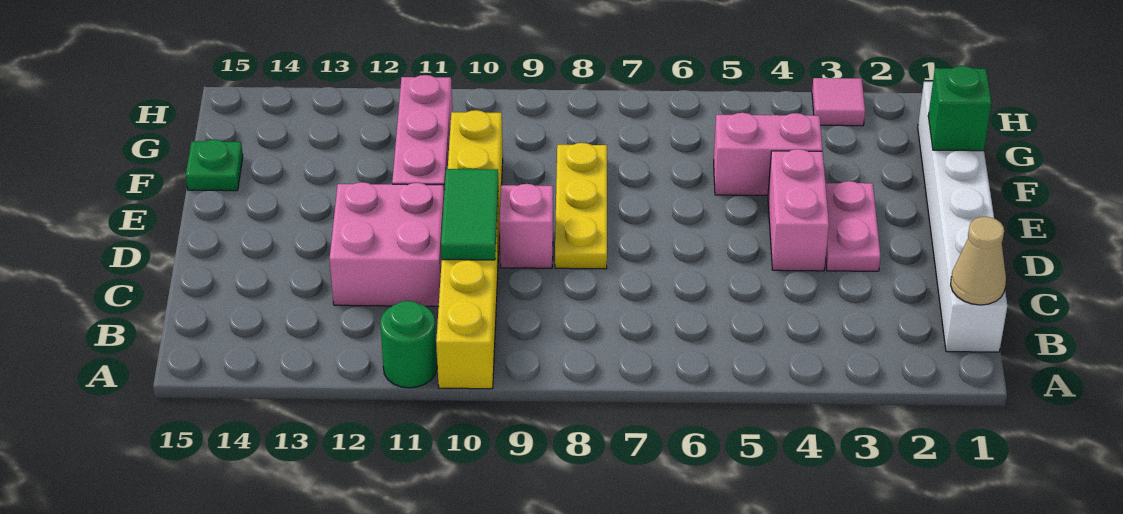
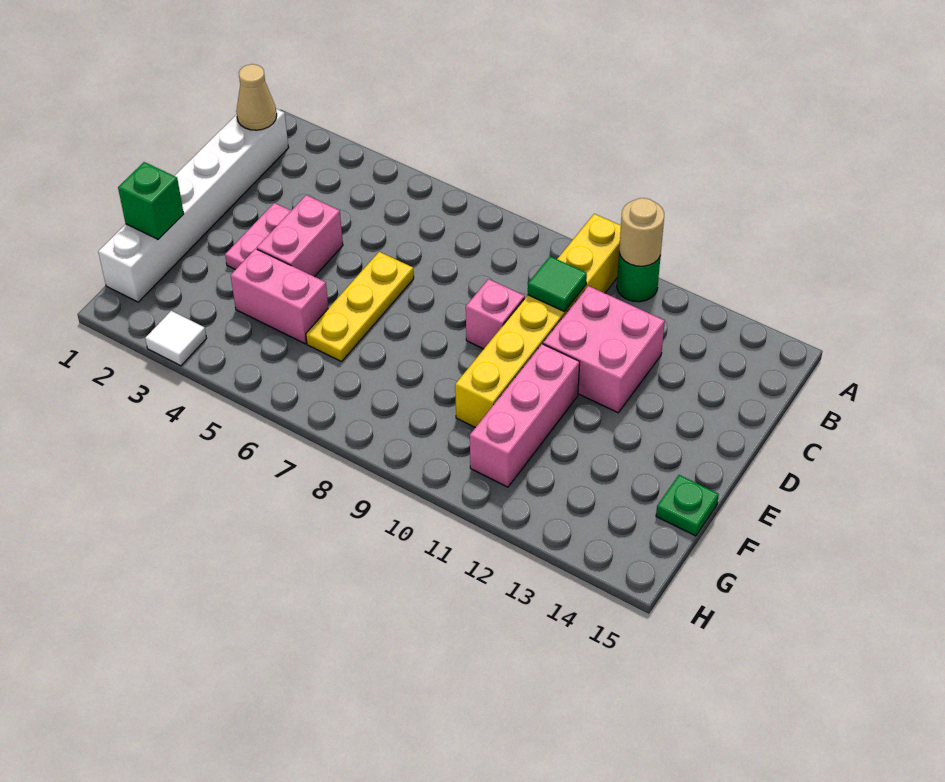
none -> tan round brick A11 level 2
green tile C10:D10 level 2 -> green tile C10 level 2
yellow plate D8:F8 level 1 -> yellow plate D6:F6 level 1
pink tile H3 level 1 -> white tile H3 level 1

